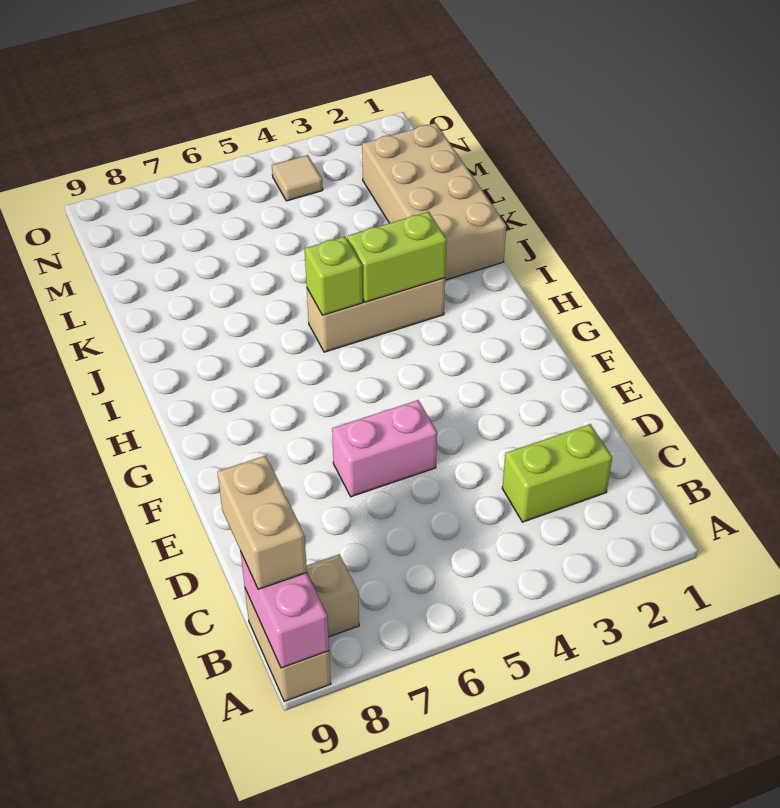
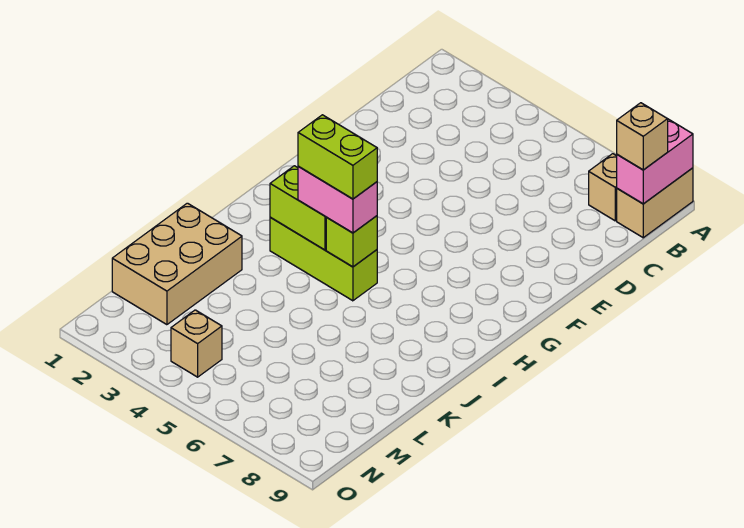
tan brick B9:C9 level 3 -> tan brick B9 level 3
lime brick C2:C3 level 1 -> lime brick I4:I5 level 4
pink brick E5:E6 level 1 -> pink brick I4:I5 level 3
tan brick I3:I5 level 1 -> lime brick I3:I5 level 1
tan brick J1:M2 level 1 -> tan brick K1:M2 level 1
tan tile N4 level 1 -> tan brick N4 level 1

